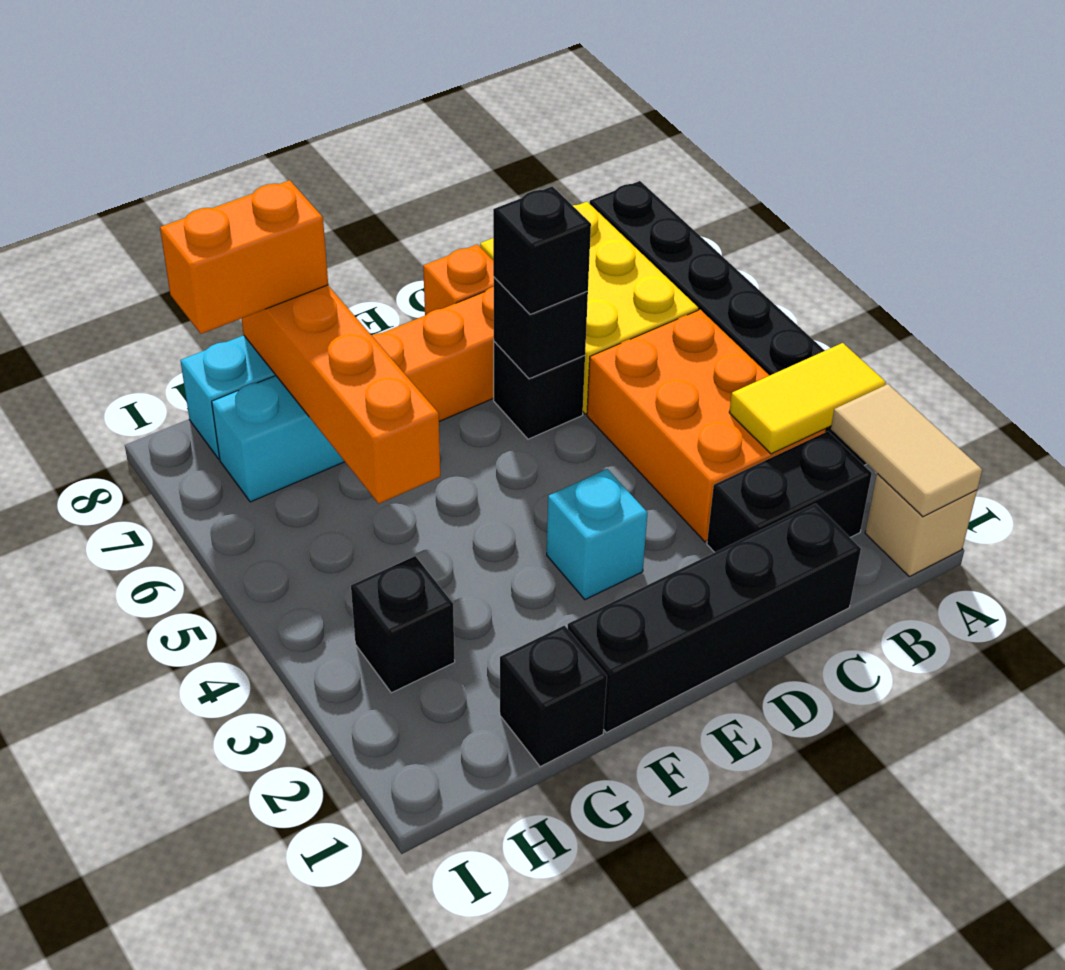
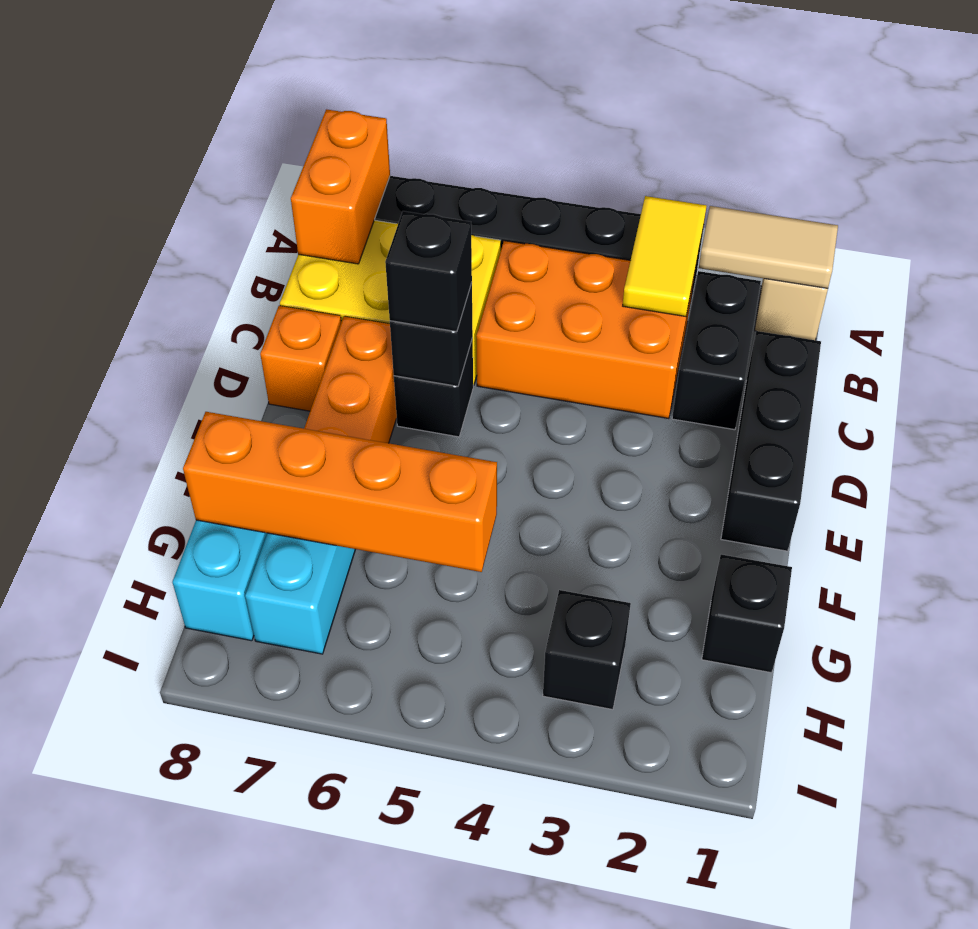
black brick C1:F1 level 1 -> black brick C1:E1 level 1
cyan brick E3 level 1 -> none
orange brick G8:H8 level 3 -> orange brick A8:B8 level 2

